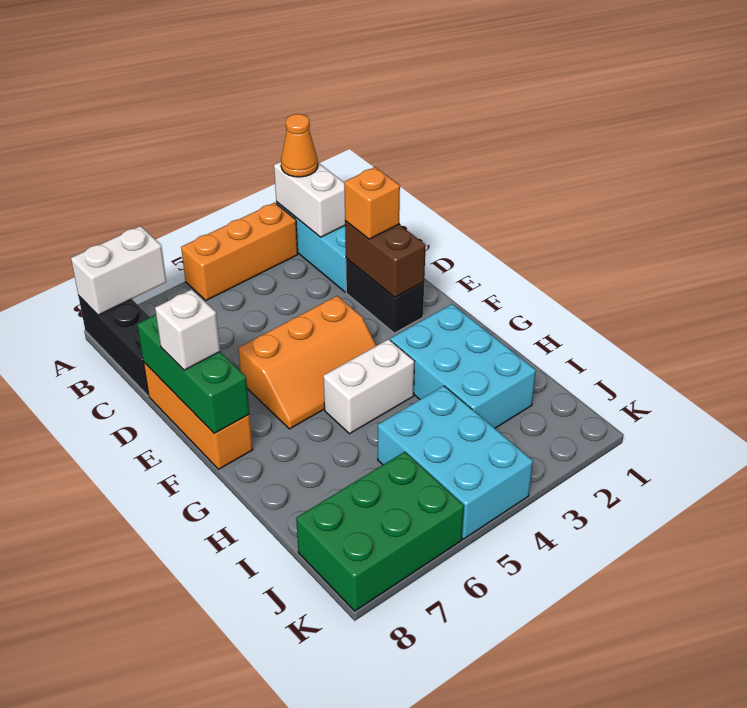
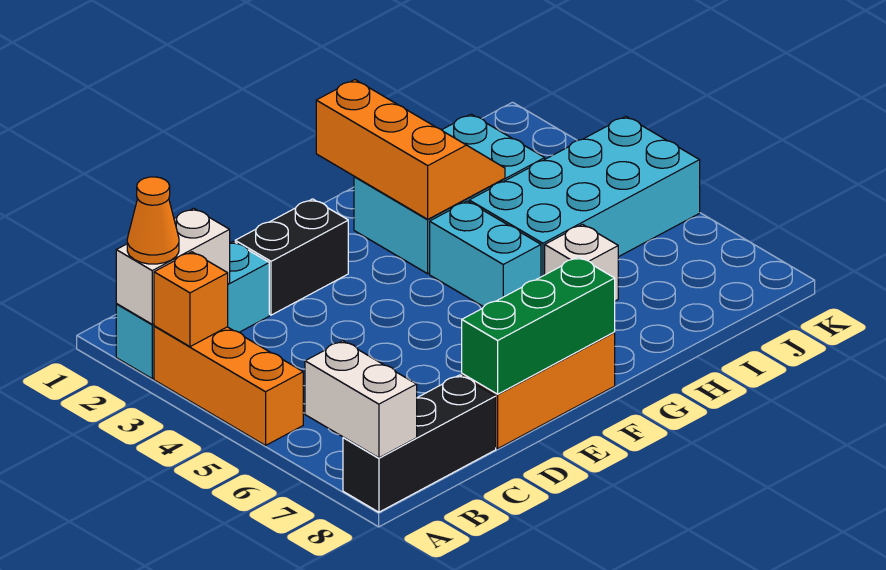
brown brick D2:E2 level 2 -> none
orange brick D2 level 3 -> orange brick A3 level 2
orange slope E4:F6 level 1 top E -> orange slope G1:H3 level 2 top G
white brick E8 level 3 -> white brick H6 level 1
white brick G4:G5 level 1 -> cyan brick G4:G5 level 1
cyan brick I4:K5 level 1 -> cyan brick H4:K5 level 1
green brick J6:K8 level 1 -> none

